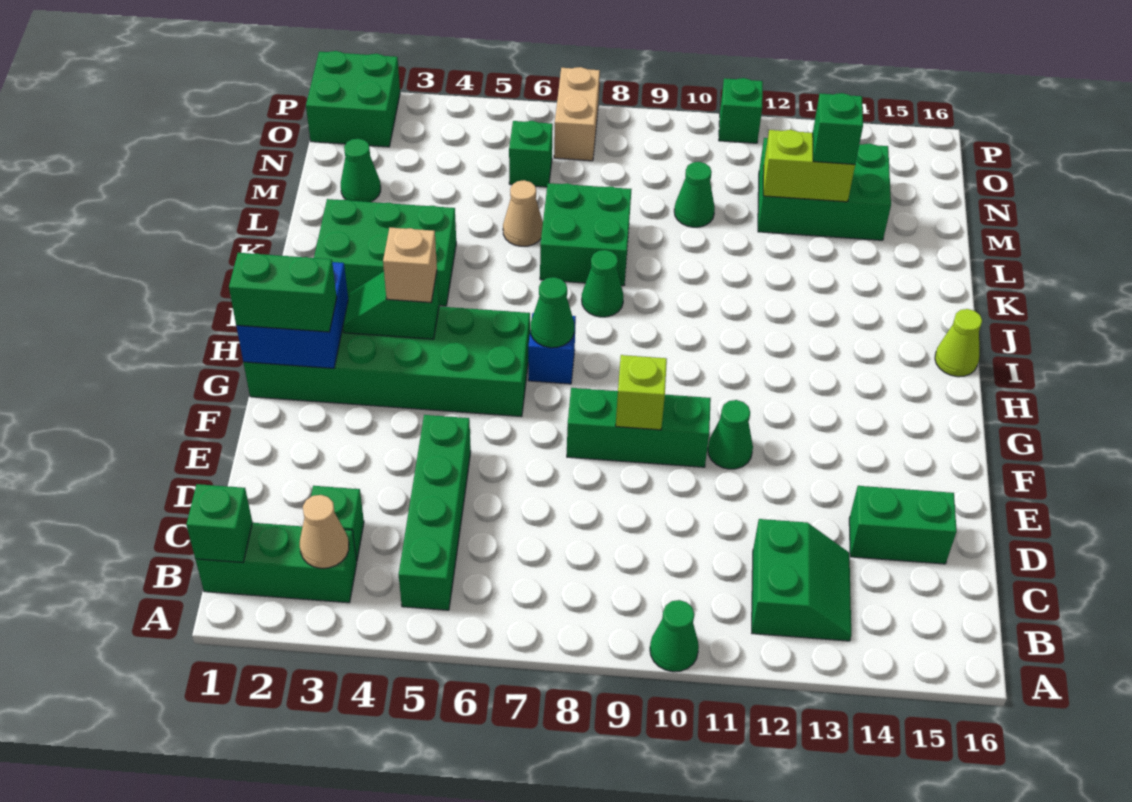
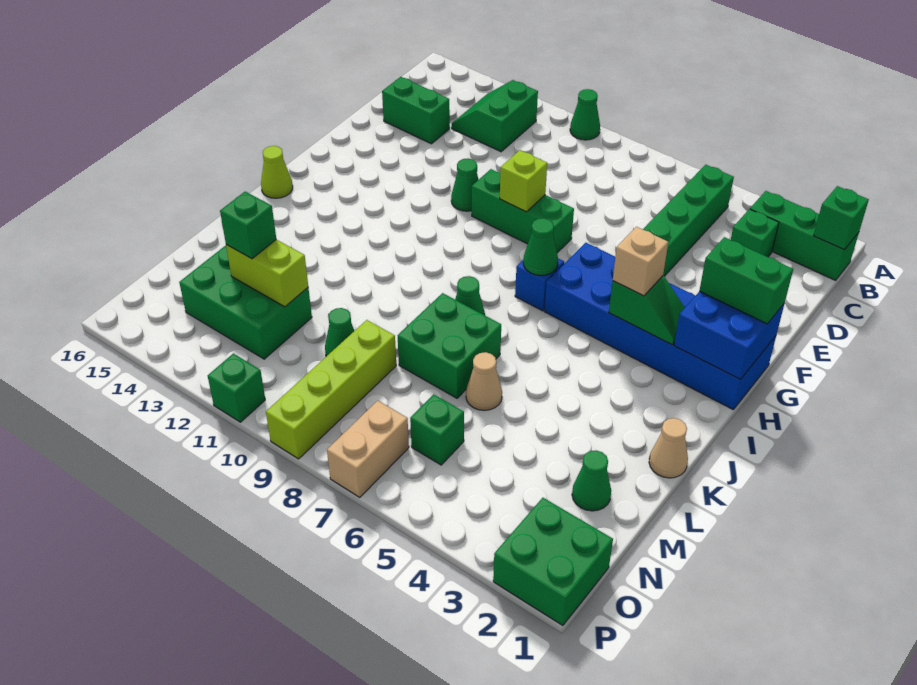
tan cone B3 level 2 -> tan cone K1 level 1
green brick G1:H6 level 1 -> blue brick G1:H6 level 1
green brick J2:K4 level 1 -> none
none -> lime brick M9:P9 level 1

